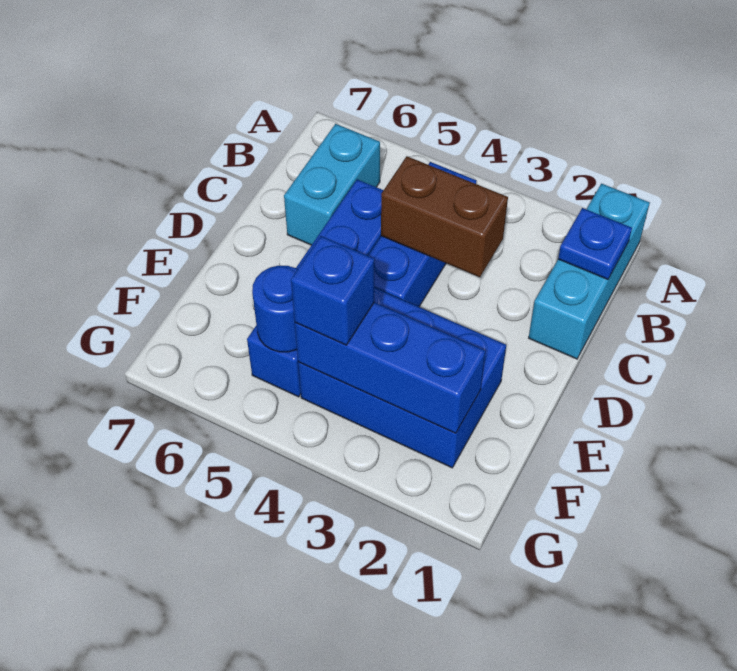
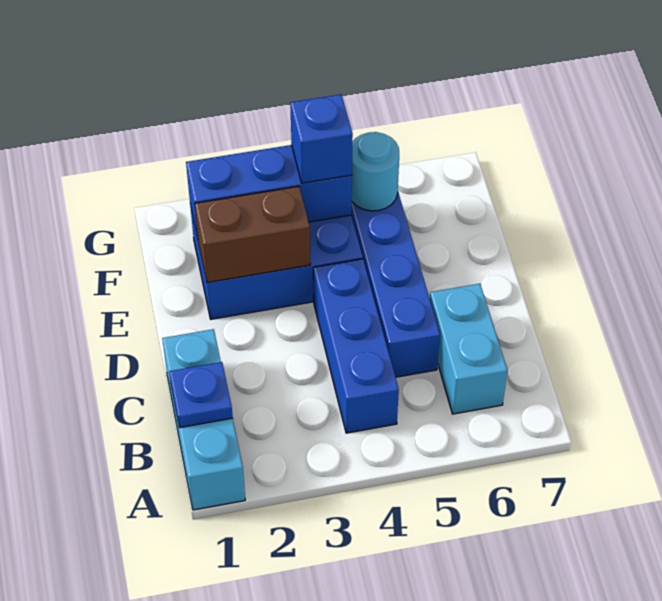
brown brick C3:C4 level 2 -> brown brick E2:E3 level 2
blue round brick F5 level 2 -> cyan round brick F5 level 2

